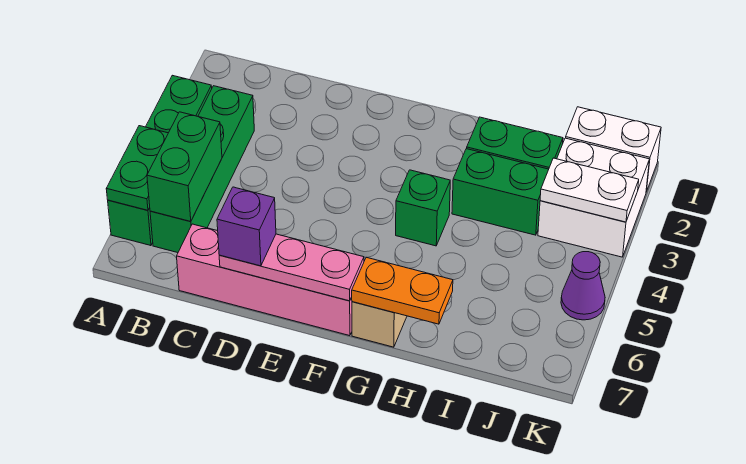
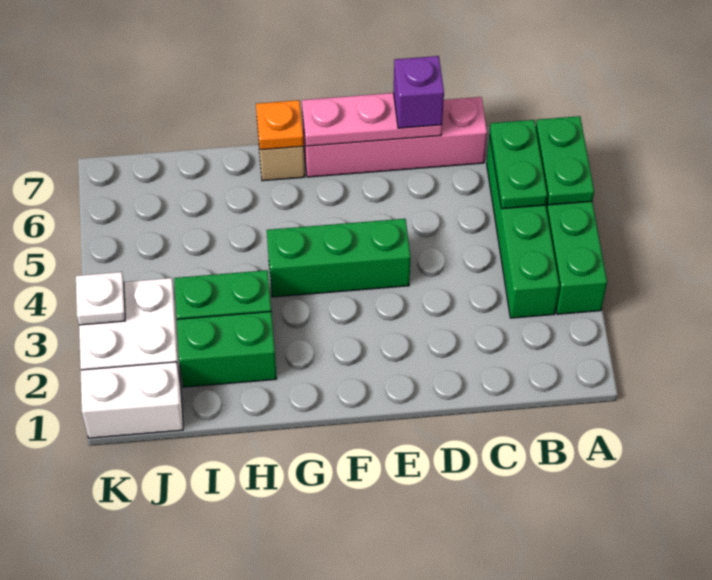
green brick B5:B6 level 2 -> green plate B5:B6 level 2
green brick G4 level 1 -> green brick E4:G4 level 1
orange plate G7:H7 level 2 -> orange plate G7 level 2
white plate J3:K3 level 2 -> white plate K3 level 2
purple cone K5 level 1 -> none

